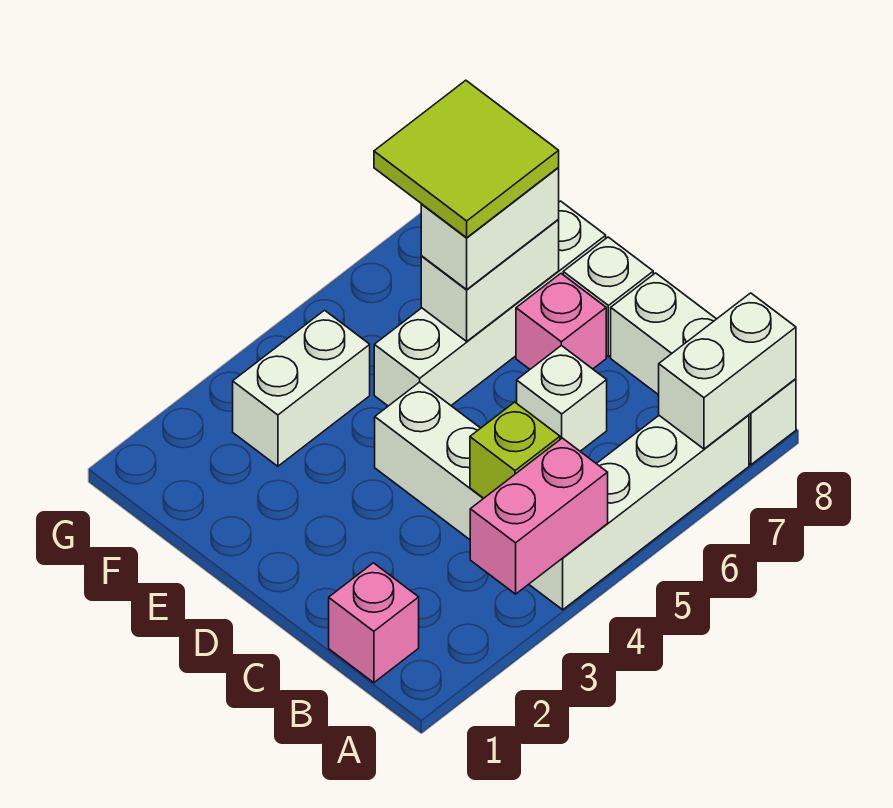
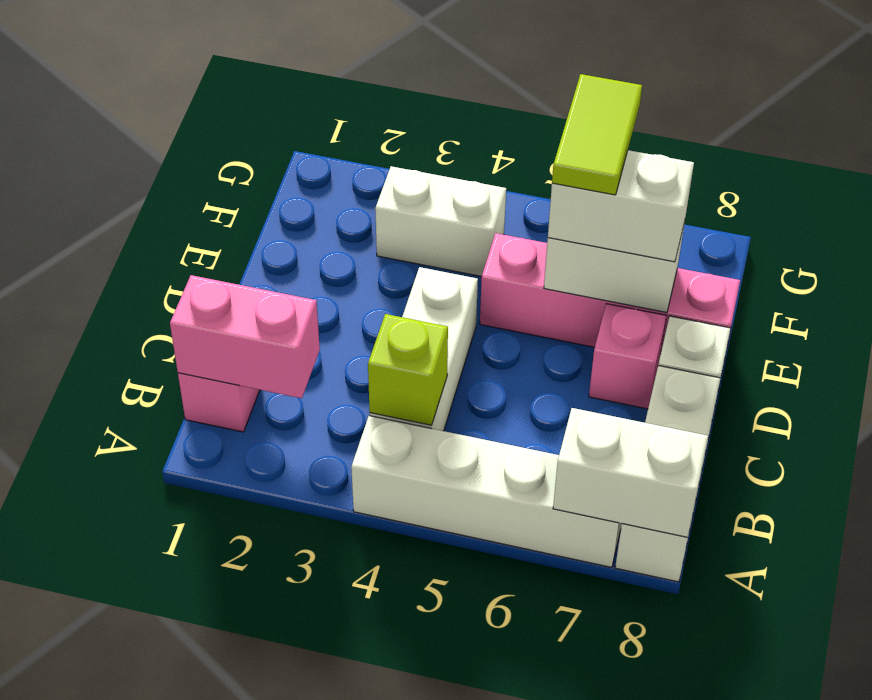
pink brick A3:A4 level 2 -> pink brick B1:B2 level 2
white brick C6 level 1 -> none
white brick E5:E8 level 1 -> pink brick E5:E8 level 1
lime tile E6:F7 level 4 -> lime tile E6:F6 level 4

